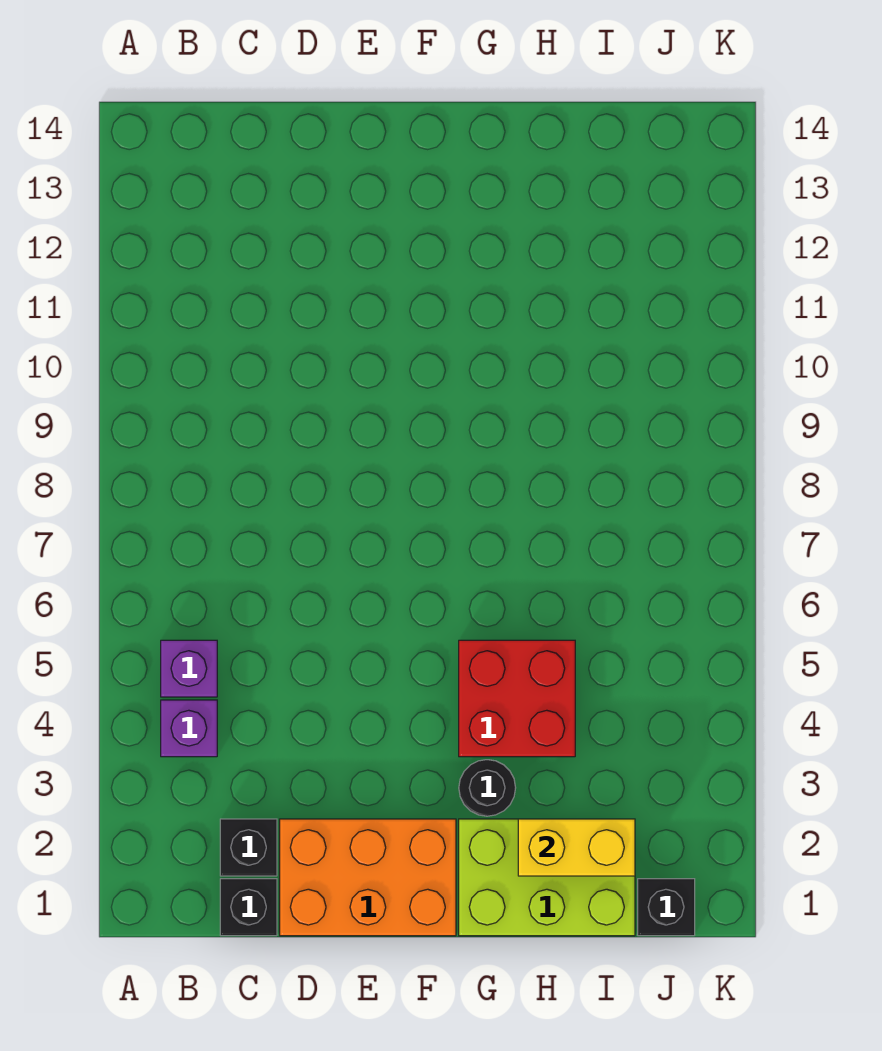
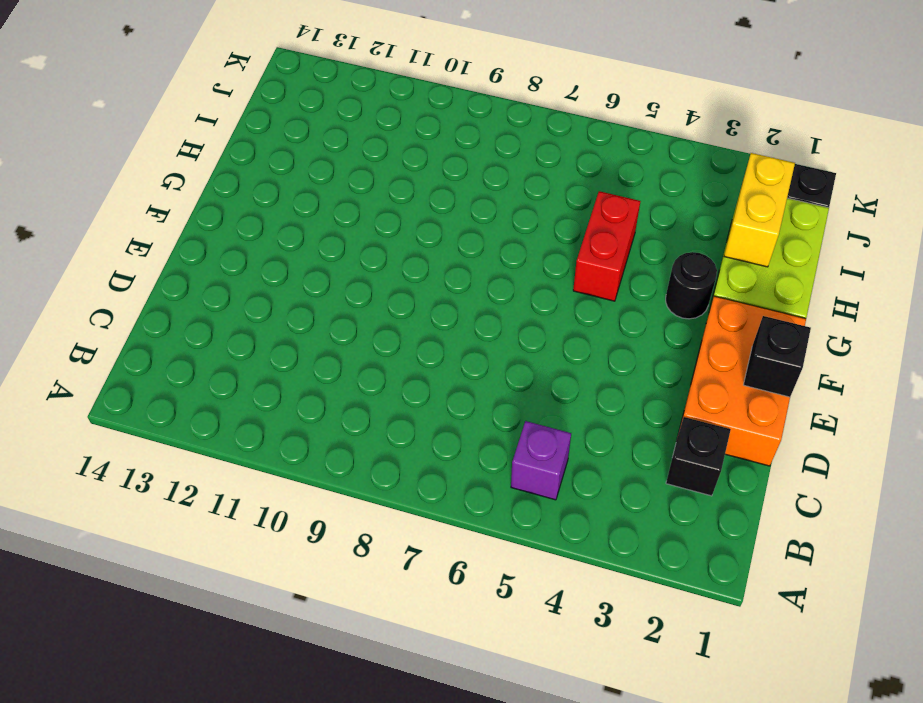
purple brick B4 level 1 -> none
black brick C1 level 1 -> black brick E1 level 2
red brick G4:H5 level 1 -> red brick G5:H5 level 1

